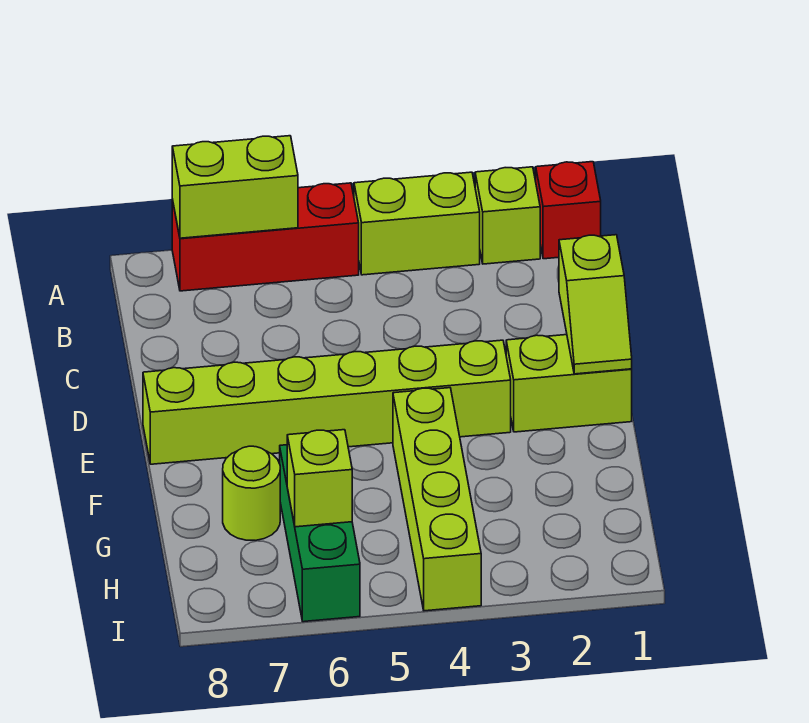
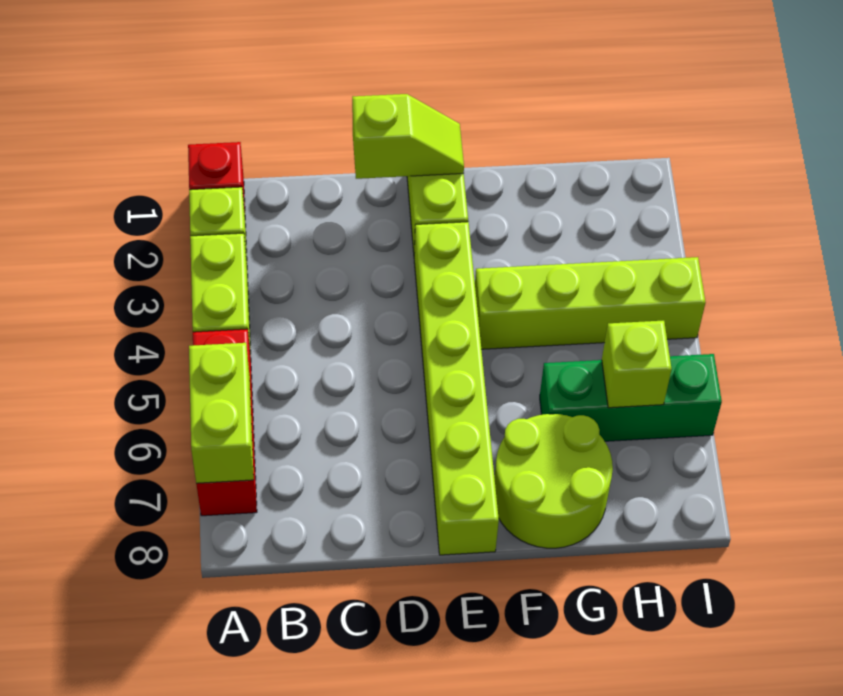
lime round brick G7 level 1 -> lime round brick F7:G8 level 1

